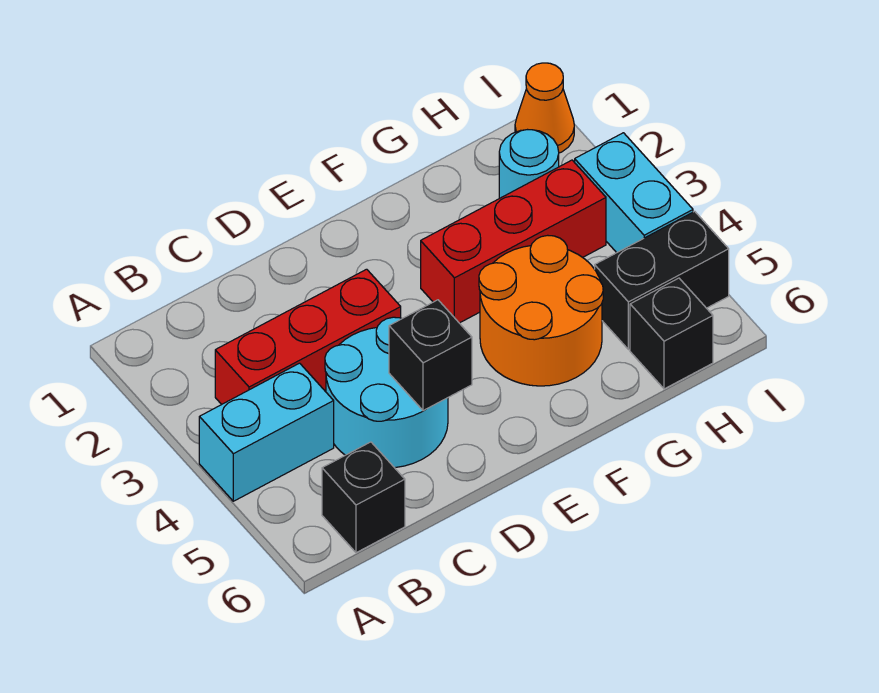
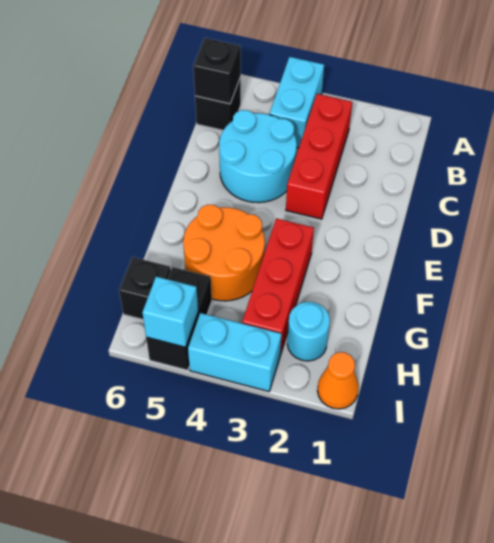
black brick D5 level 2 -> black brick B6 level 2
none -> cyan brick I5 level 2

